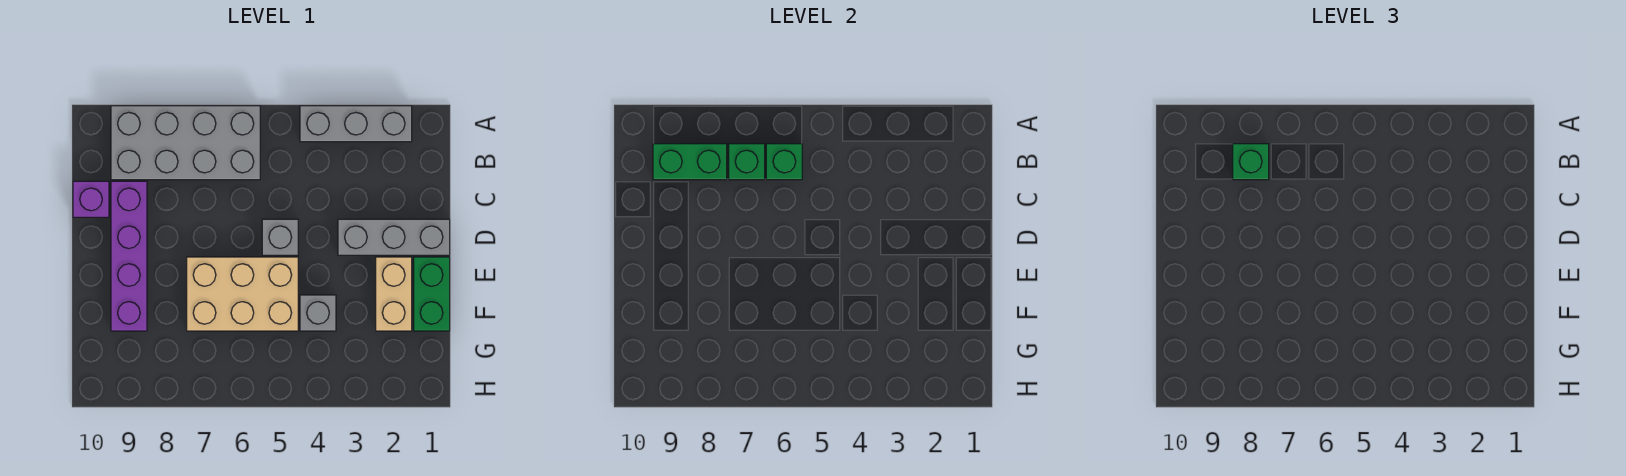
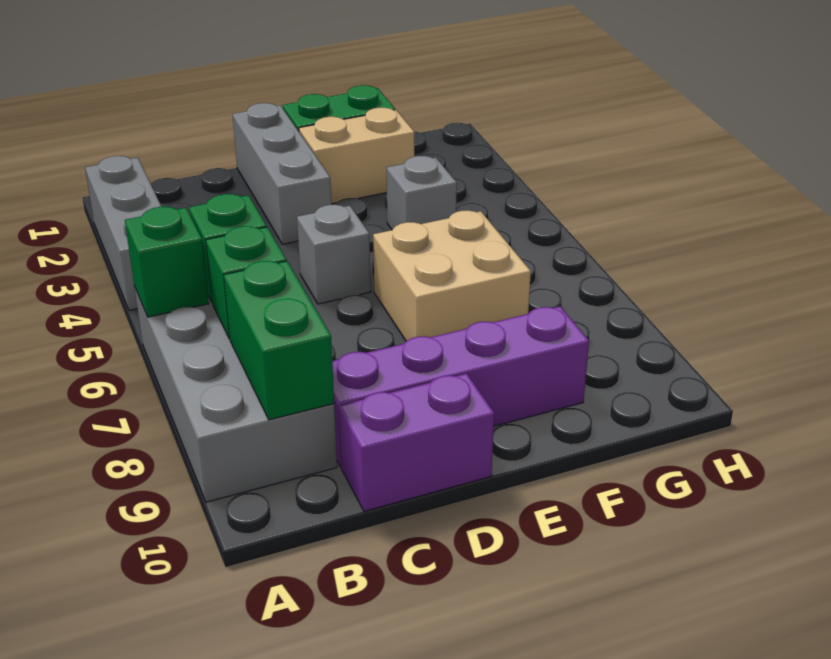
green brick B8 level 3 -> green brick A6 level 2
purple brick C10 level 1 -> purple brick C10:D10 level 1
tan brick E5:F7 level 1 -> tan brick E6:F7 level 1

